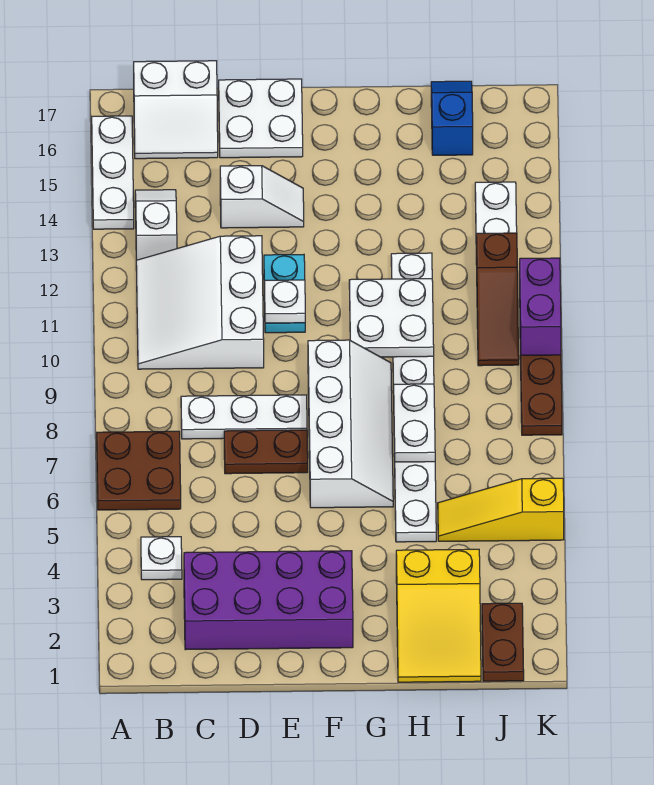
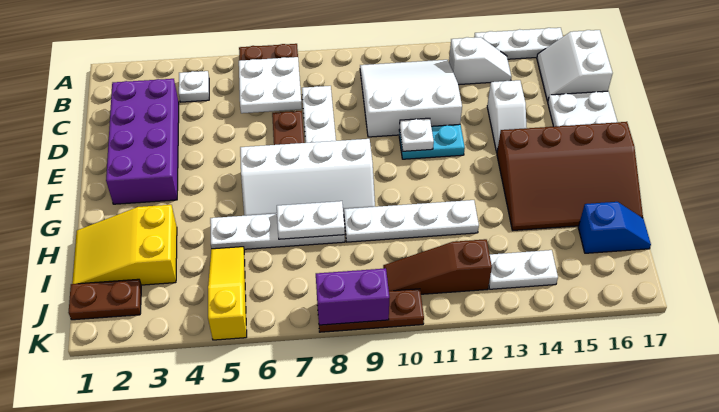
none -> brown slope F14:H17 level 1 top F
white plate G10:H11 level 2 -> white plate B6:C7 level 2
purple brick K10:K11 level 2 -> purple brick K8:K9 level 2

